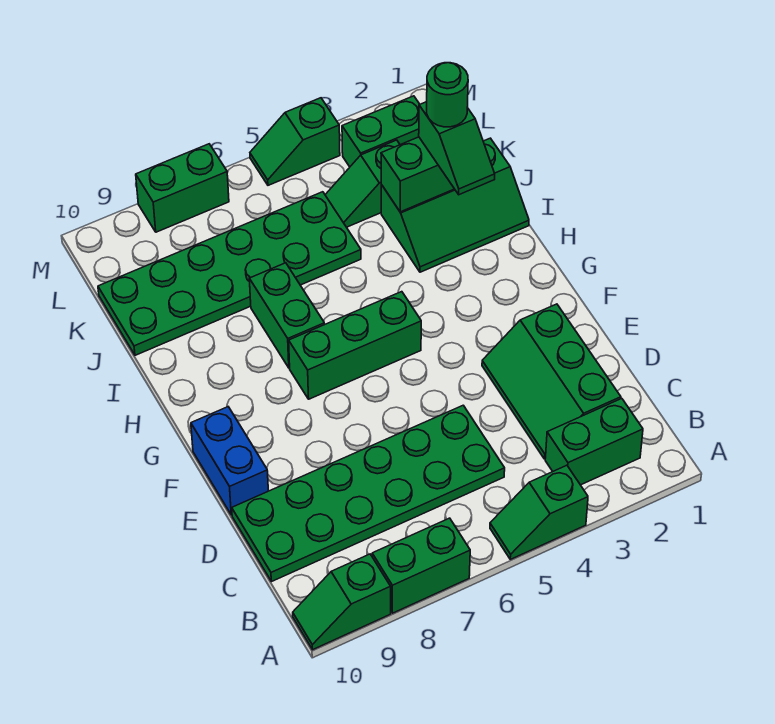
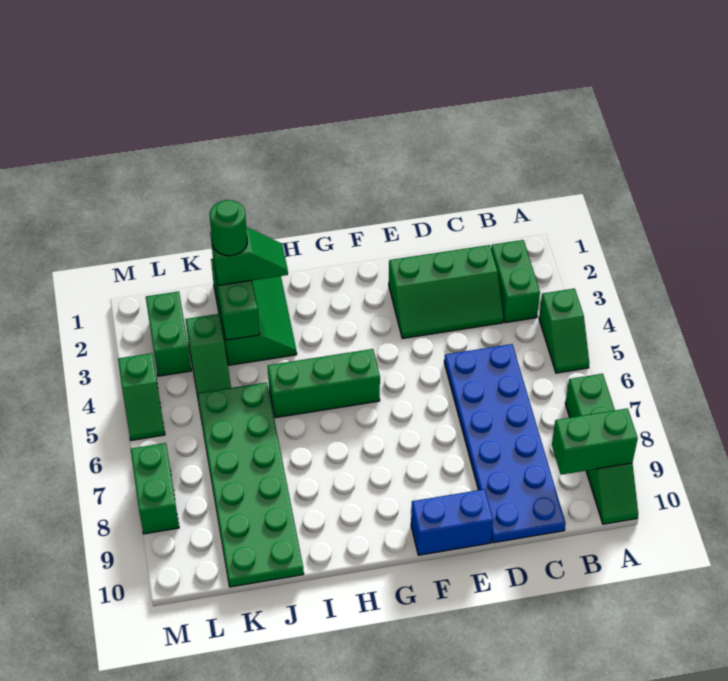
green plate C5:D10 level 1 -> blue plate C5:D10 level 1
green brick G5:G7 level 1 -> green brick G5:I5 level 1
green brick H7:I7 level 1 -> green brick A9:B9 level 2

